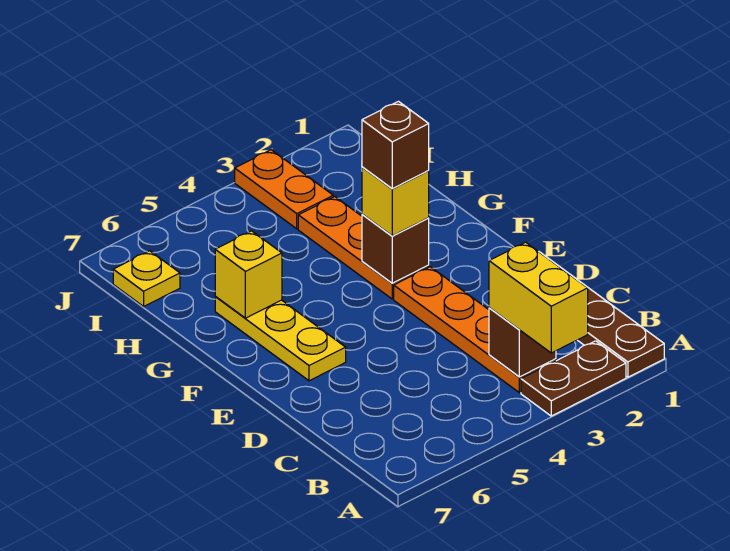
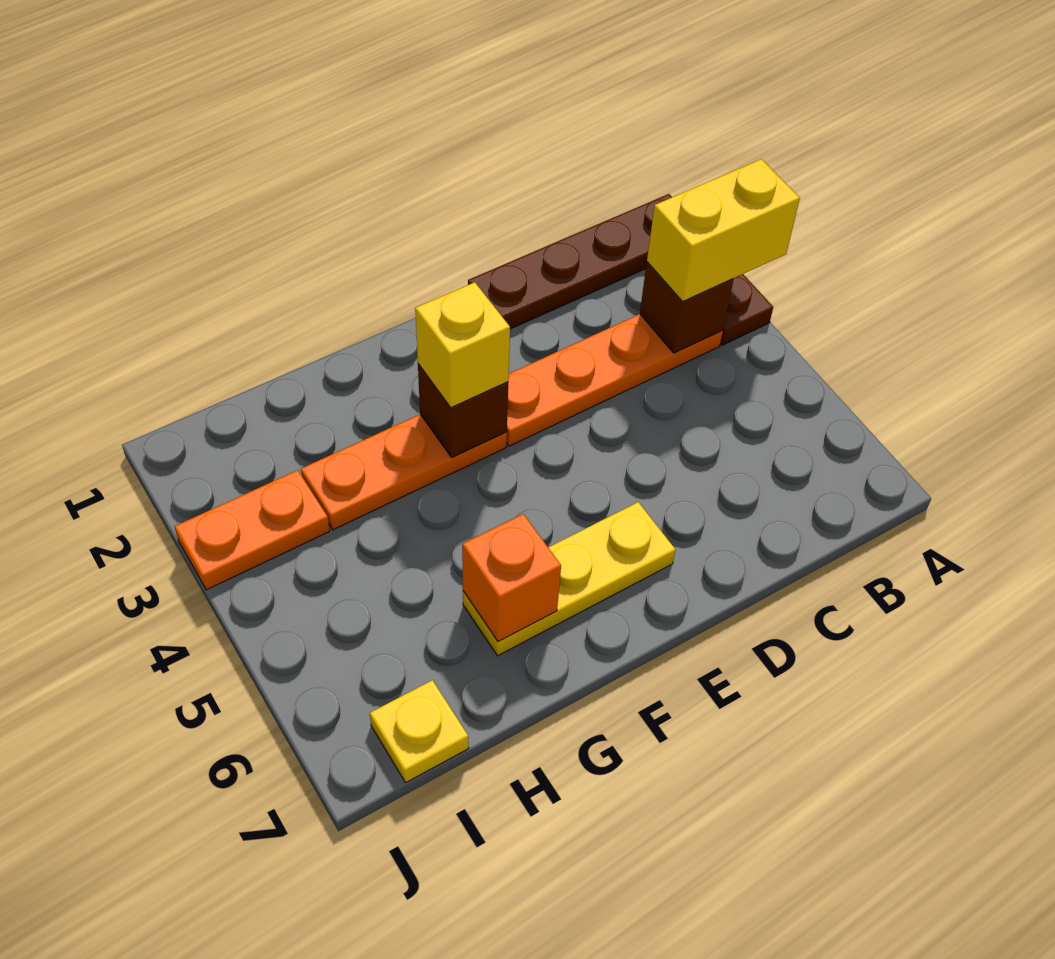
brown brick F3 level 4 -> none
yellow brick G6 level 2 -> orange brick G6 level 2

